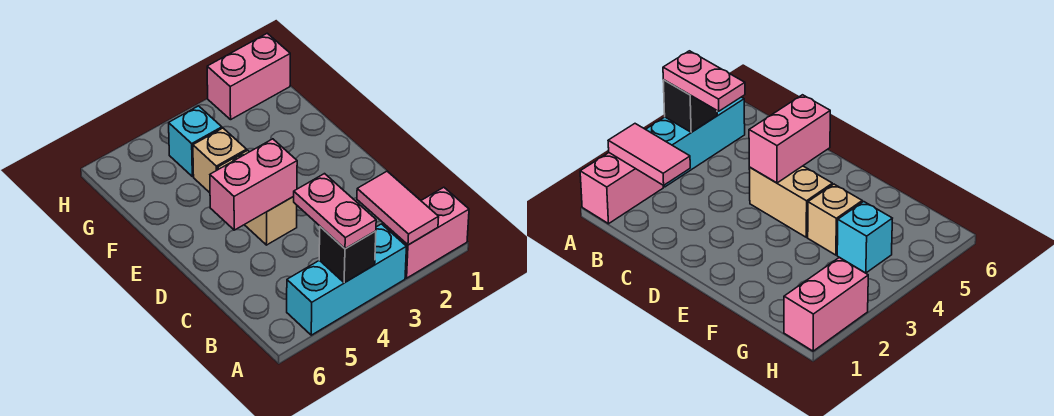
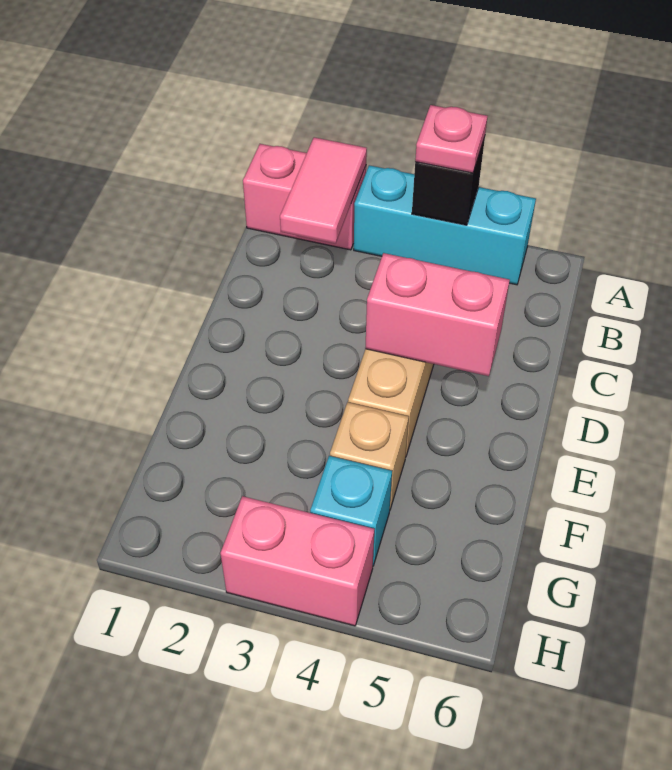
pink plate A4:B4 level 3 -> pink plate A4 level 3
pink brick H1:H2 level 1 -> pink brick H3:H4 level 1

